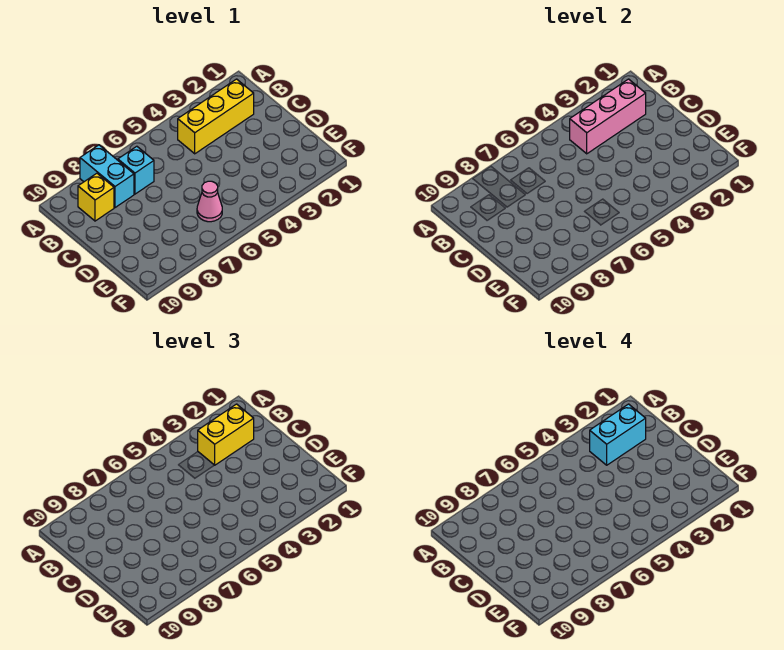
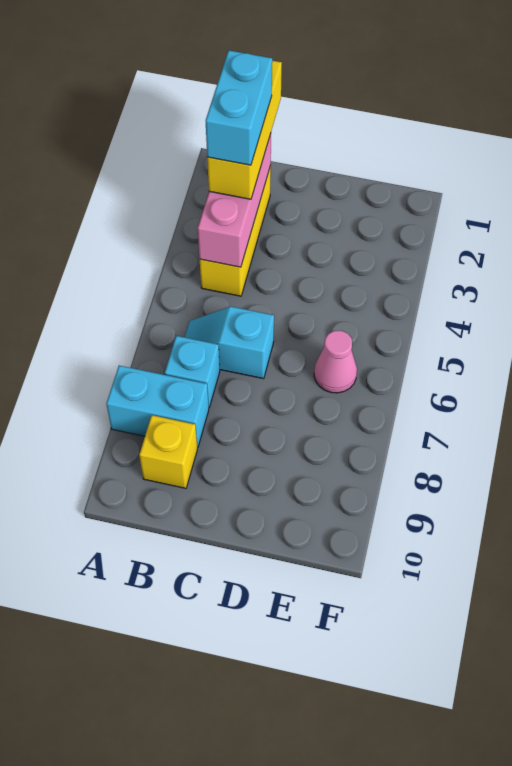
yellow brick B2:B3 level 3 -> yellow brick B1:B3 level 3
none -> cyan slope B6:C6 level 1 top C

